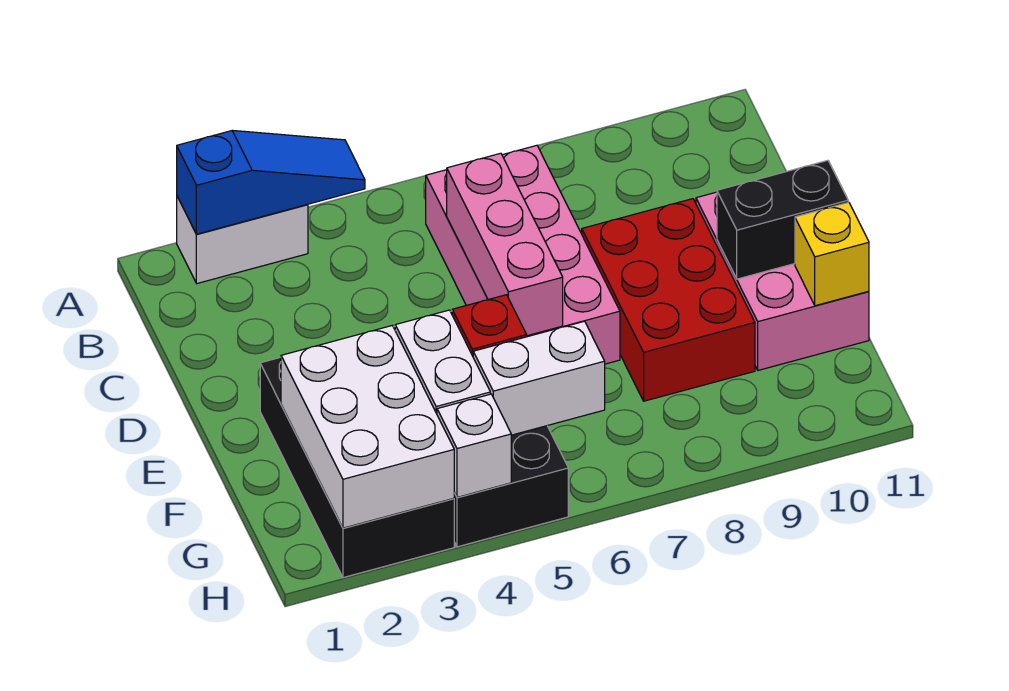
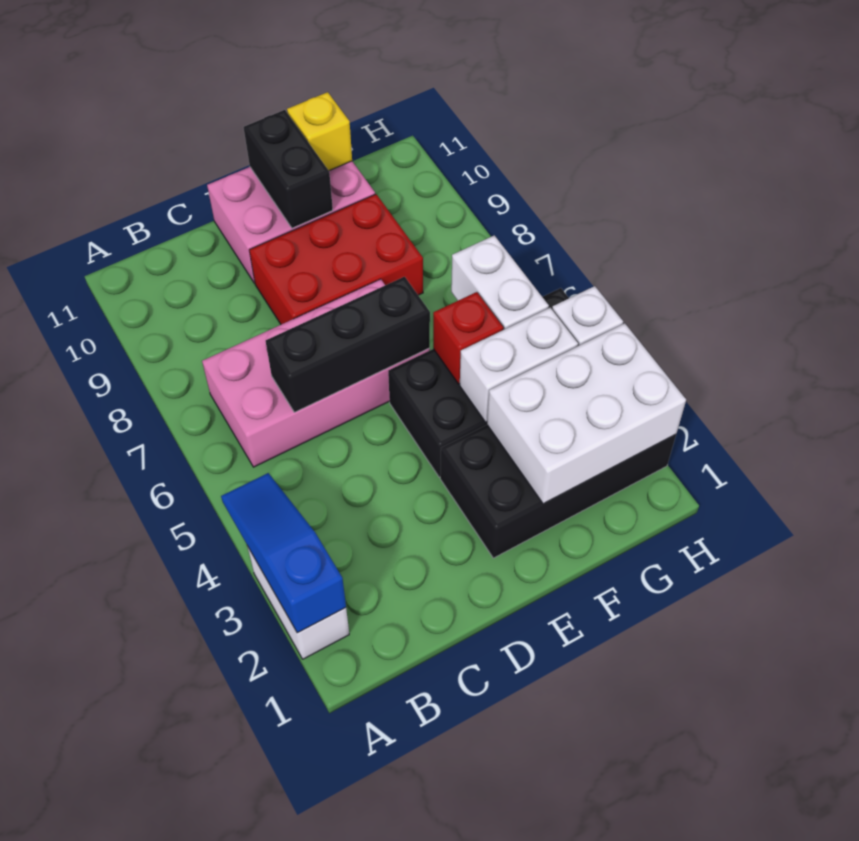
pink brick C6:E6 level 2 -> black brick C6:E6 level 2

